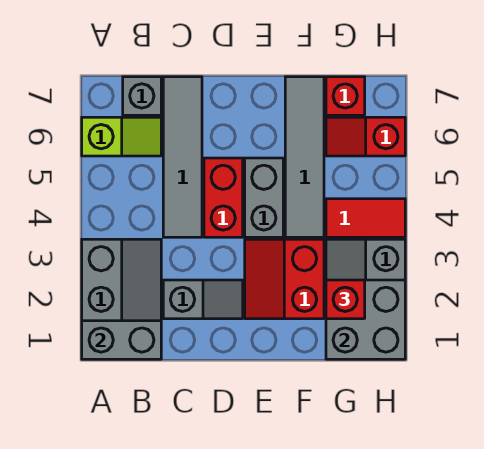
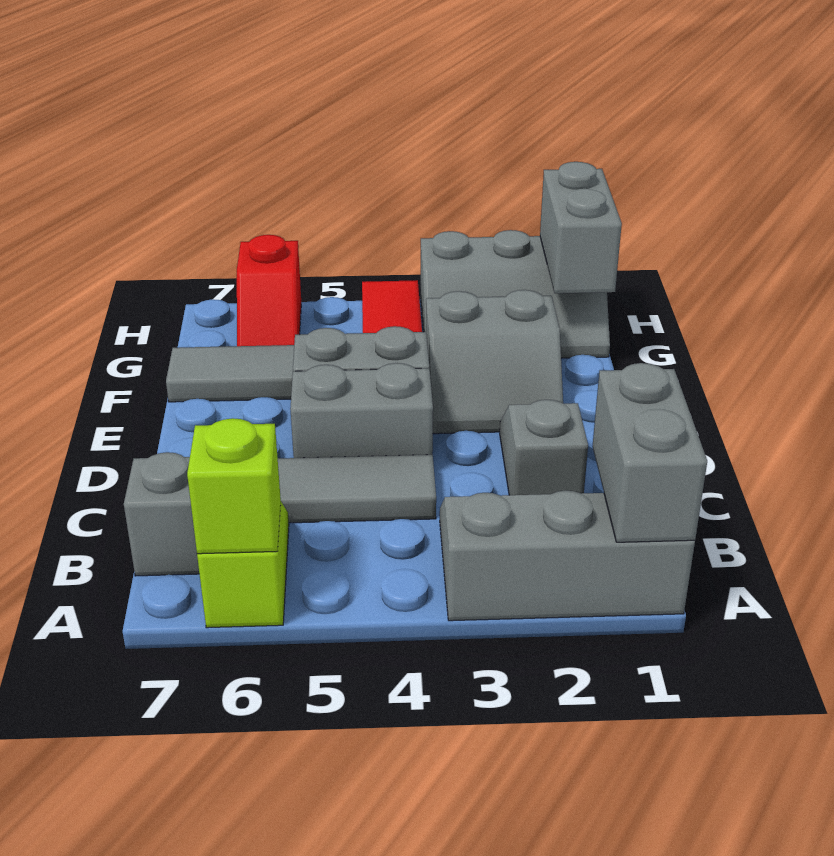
none -> lime brick A6 level 2
red brick D4:D5 level 1 -> grey brick D4:D5 level 1
red slope E2:F3 level 1 top F -> grey slope E2:F3 level 1 top F
grey brick G1:H2 level 2 -> grey brick G1:H1 level 2
red brick G2 level 3 -> none
red brick G7 level 1 -> none

